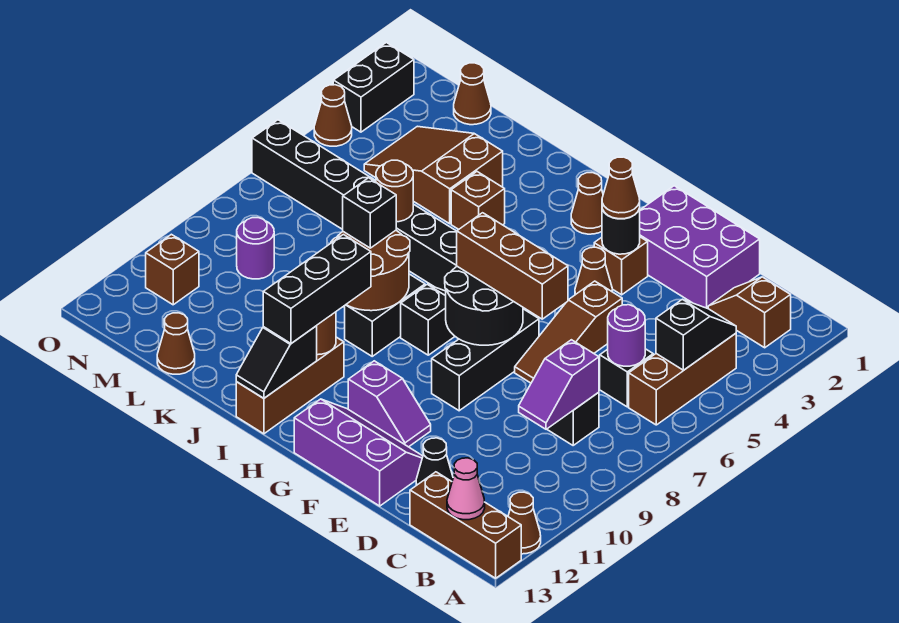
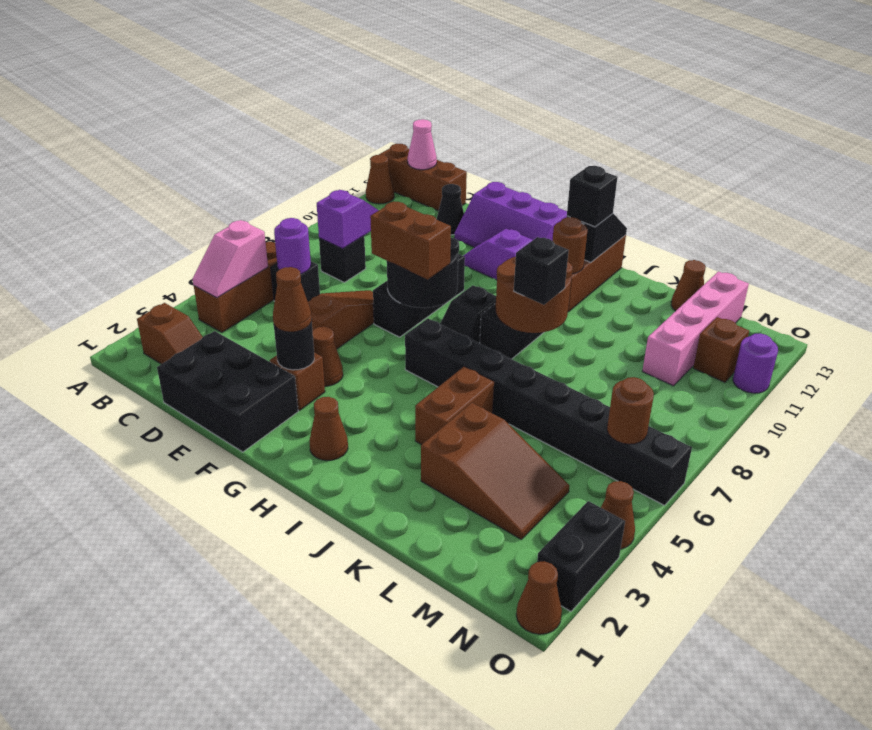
black slope B4:B5 level 2 top 5 -> pink slope B4:B5 level 2 top 5
purple brick D1:F2 level 1 -> black brick D1:F2 level 1
brown brick E7:G7 level 3 -> brown brick F7:G7 level 3
black brick I10:I12 level 3 -> black brick I12 level 3
brown brick J4 level 1 -> brown brick J4:J5 level 1
brown round brick K6 level 2 -> brown round brick N6 level 2
brown cone M1 level 1 -> brown cone O1 level 1
purple round brick M9 level 1 -> purple round brick O11 level 1
none -> pink brick M10:M13 level 1

